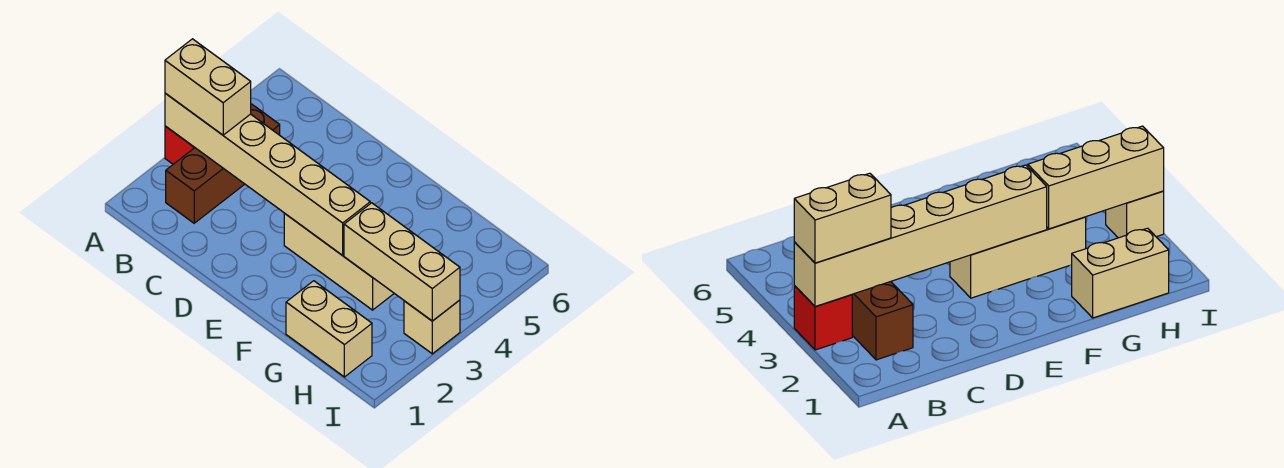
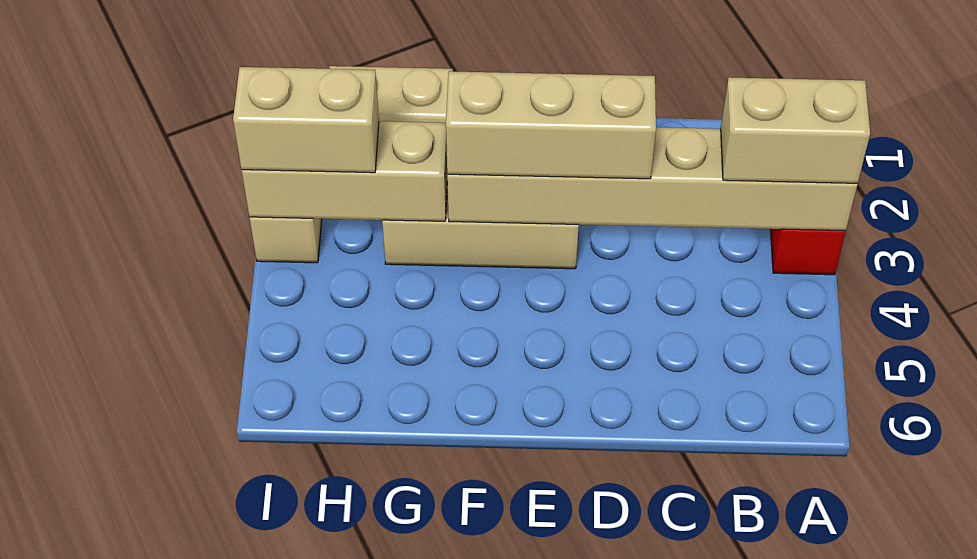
brown brick B2:B4 level 1 -> none
none -> tan brick D3:F3 level 3
none -> tan brick H3:I3 level 3

